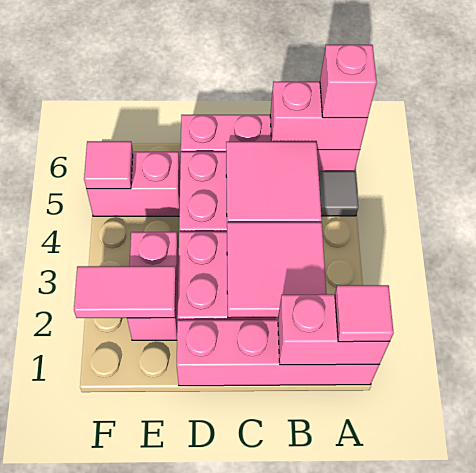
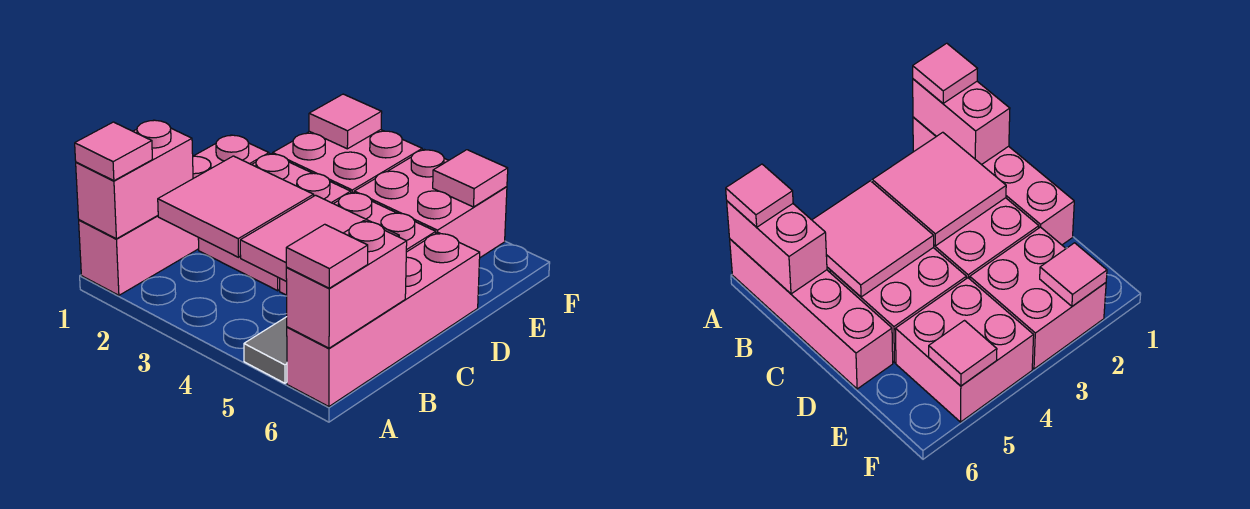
pink brick A6 level 3 -> pink tile A6 level 3
pink brick E2:E3 level 1 -> pink brick E2:F3 level 1
pink tile E2:F2 level 2 -> pink tile F2 level 2
pink brick E5:F5 level 1 -> pink brick E4:F5 level 1

